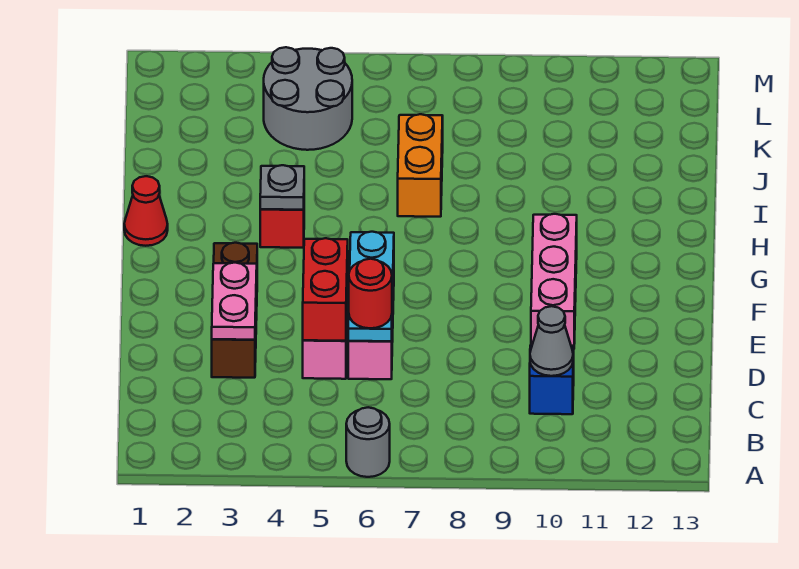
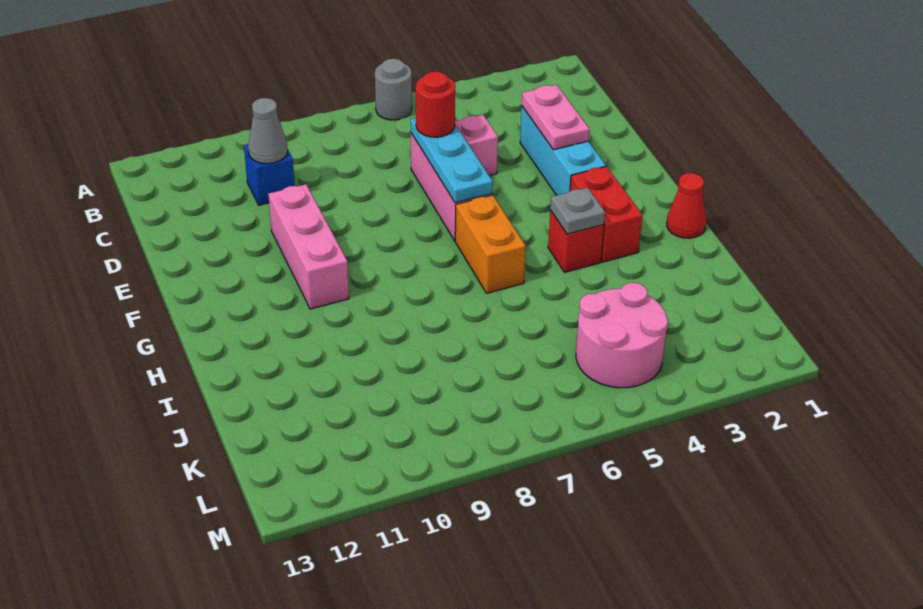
brown brick D3:F3 level 1 -> cyan brick D3:F3 level 1
red brick D5:E5 level 2 -> red brick G3:H3 level 1
orange brick I7:J7 level 1 -> orange brick G6:H6 level 1
grey round brick K4:L5 level 1 -> pink round brick K4:L5 level 1

